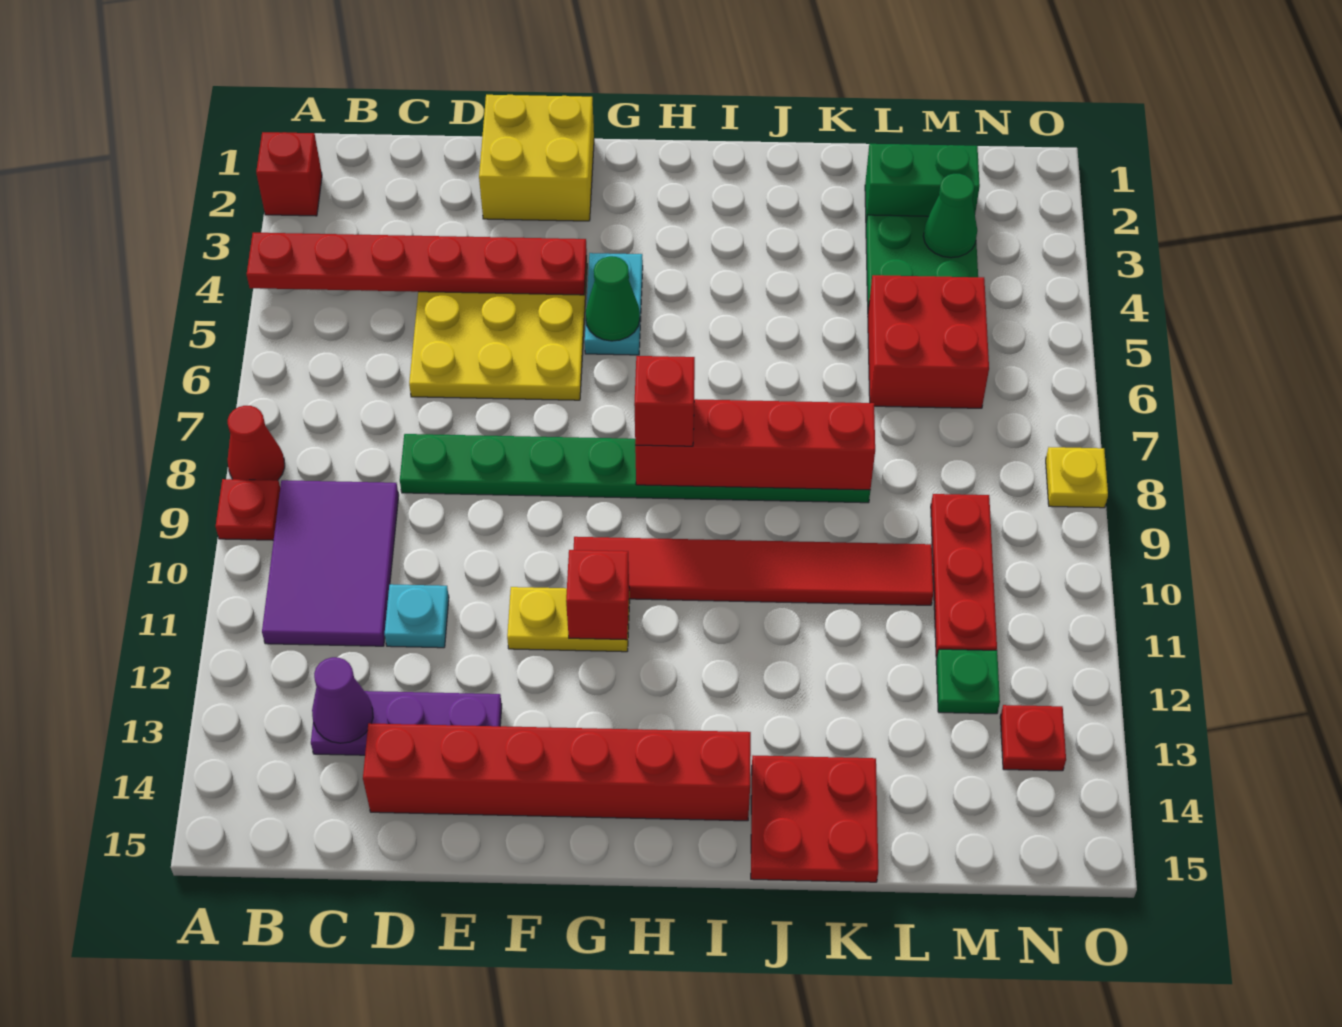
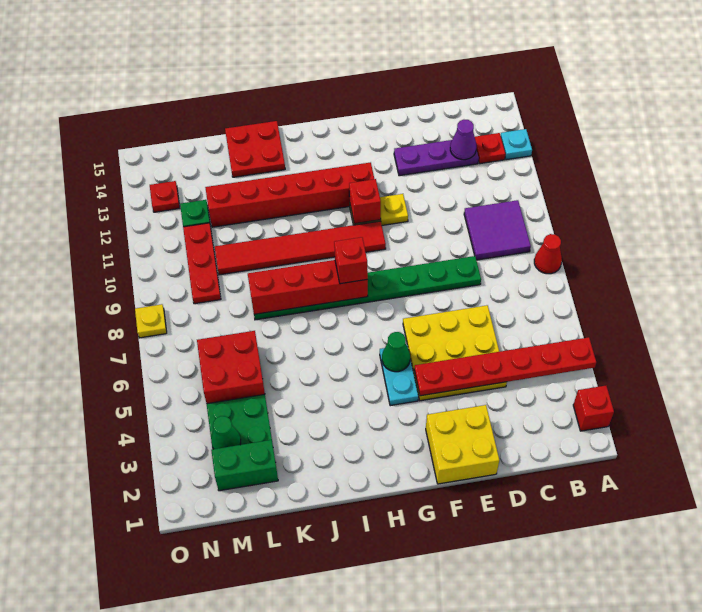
red plate A9 level 1 -> red plate B13 level 1
purple tile B9:C11 level 1 -> purple tile B9:C10 level 1
cyan plate D11 level 1 -> cyan plate A13 level 1
red brick D14:I14 level 1 -> red brick G12:L12 level 1

